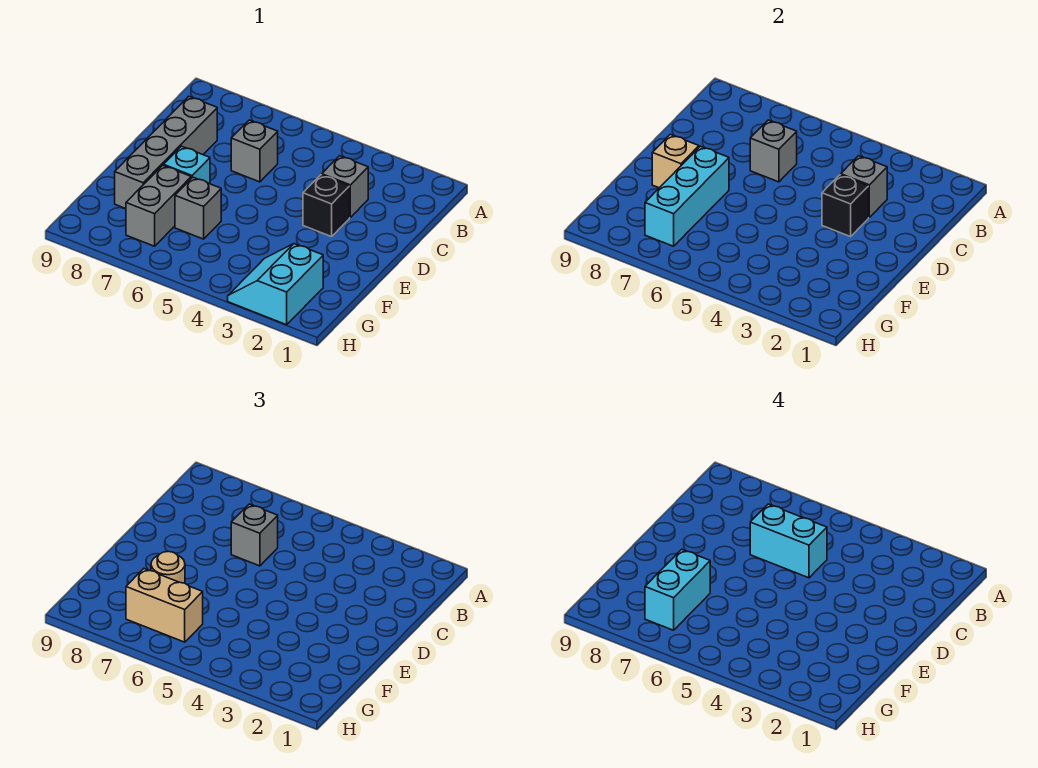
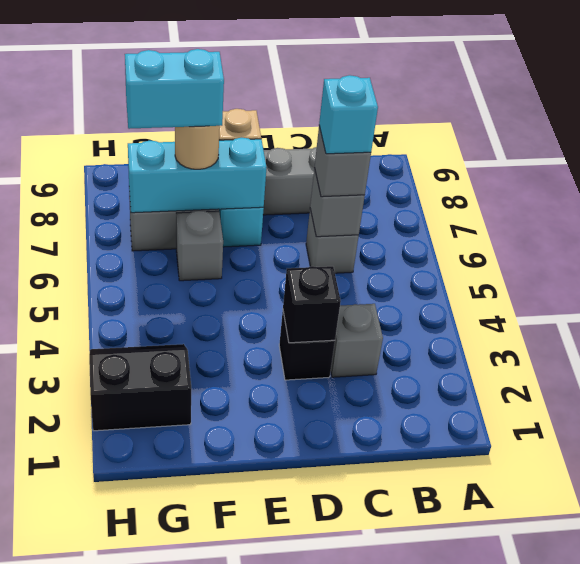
grey brick C3 level 2 -> none
cyan brick C5:C6 level 4 -> cyan brick C6 level 4
cyan slope G2:H3 level 1 top 2 -> black slope G2:H3 level 1 top 2
tan brick G6:G7 level 3 -> none

